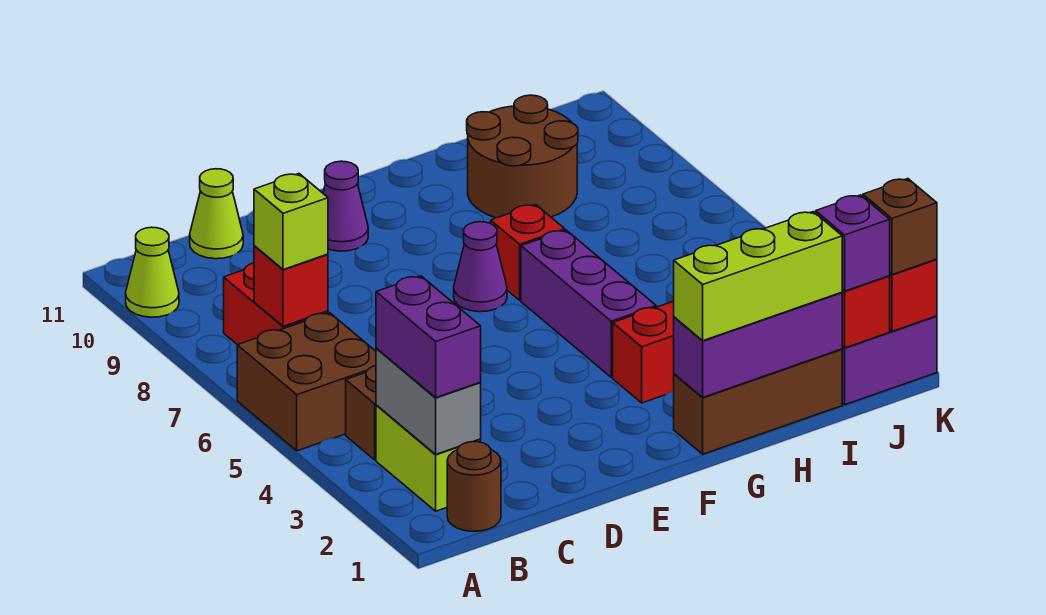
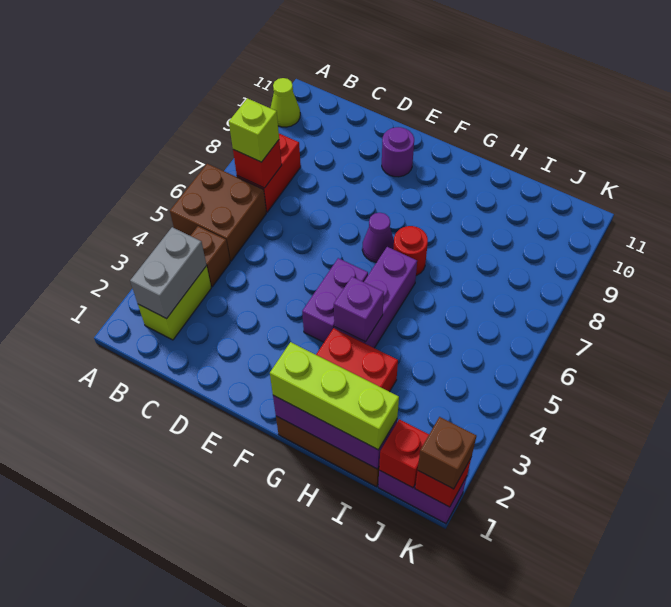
brown round brick B1 level 1 -> none
purple brick B2:B3 level 3 -> purple brick F4:F5 level 1
lime cone C11 level 1 -> none
purple cone E10 level 1 -> purple round brick E10 level 1
red brick G7 level 1 -> red round brick G7 level 1
brown round brick H9:I10 level 1 -> none
purple brick J1 level 3 -> purple brick G4 level 2

